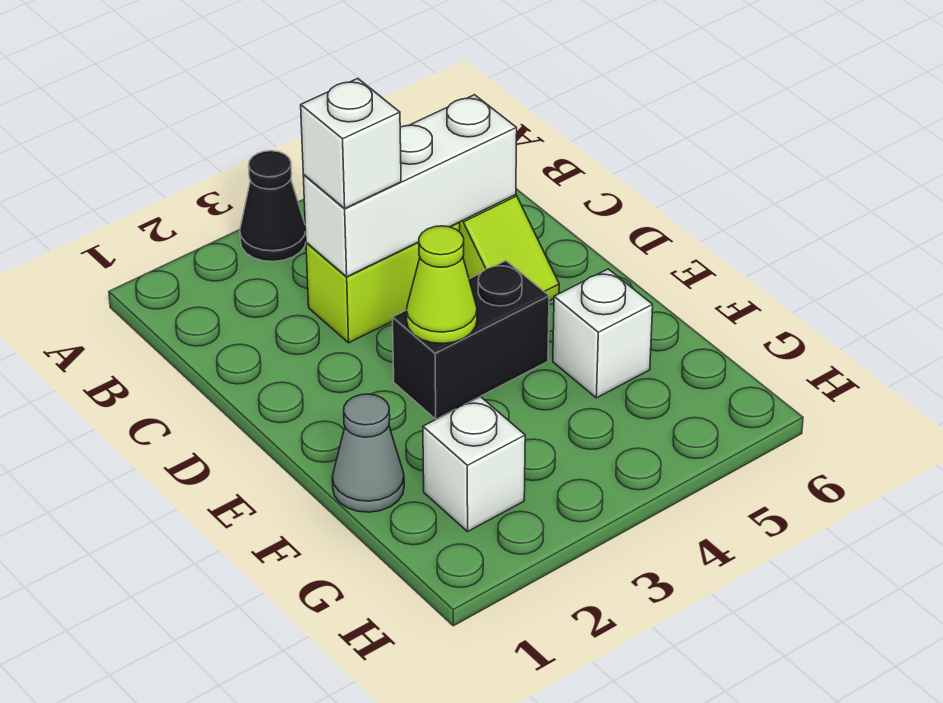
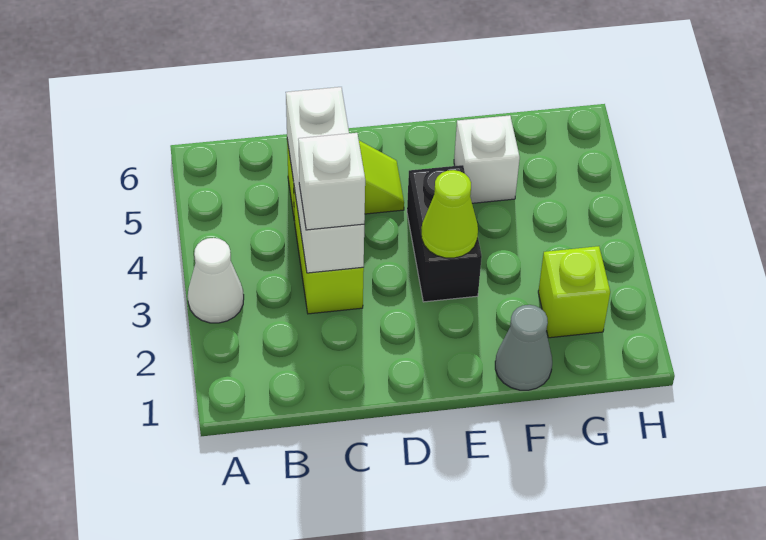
black cone A3 level 1 -> white cone A3 level 1
white brick G2 level 1 -> lime brick G2 level 1

